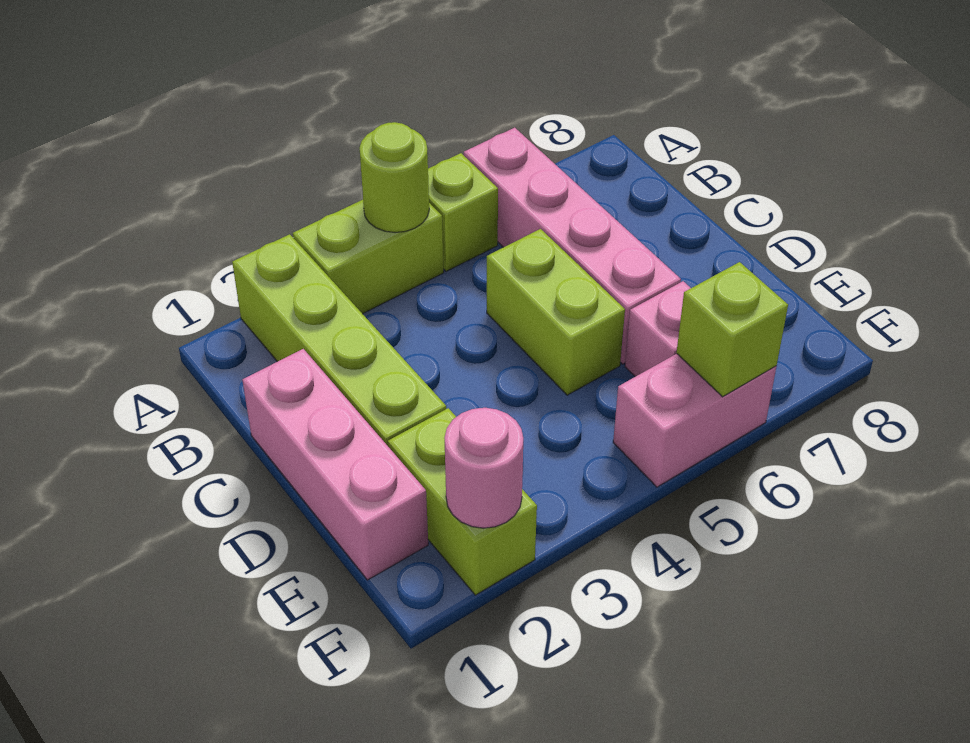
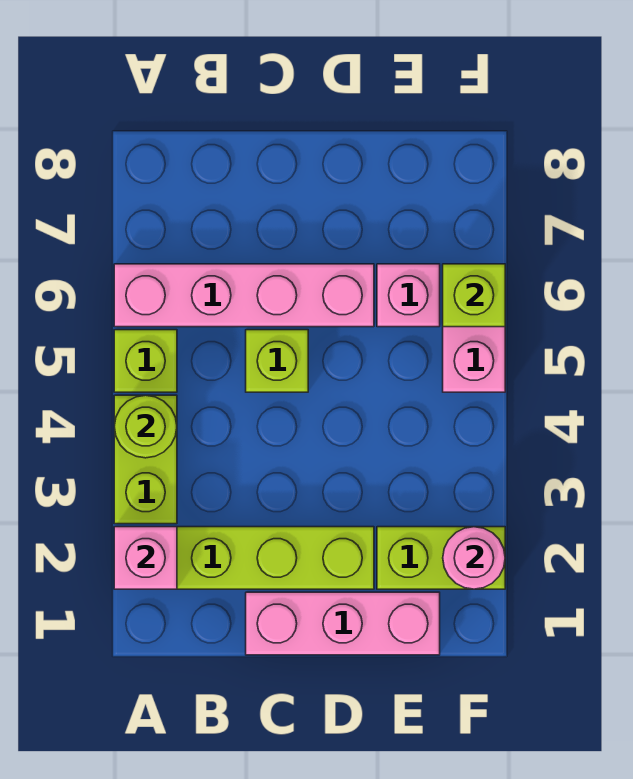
none -> pink brick A2 level 2
lime brick C5:D5 level 1 -> lime brick C5 level 1

